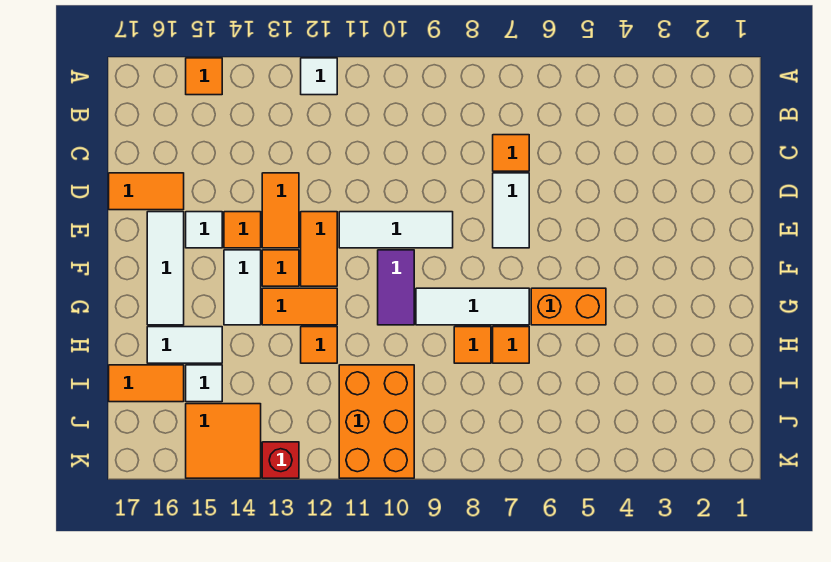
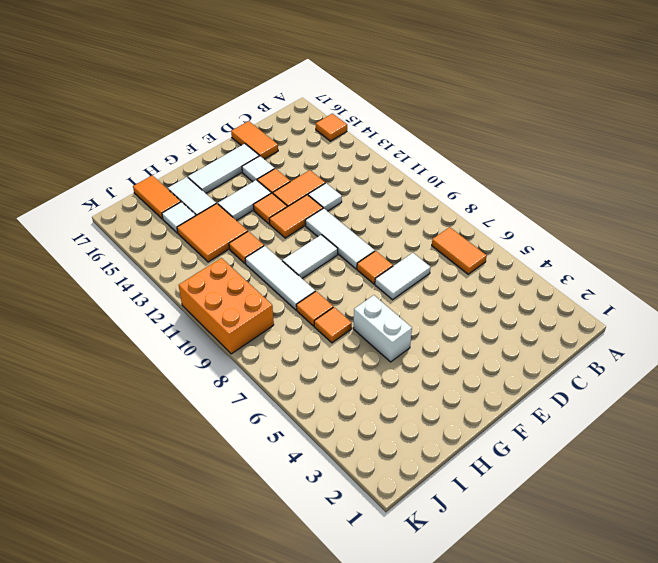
white tile A12 level 1 -> white tile D12 level 1
orange tile C7 level 1 -> orange tile E8 level 1
purple tile F10:G10 level 1 -> white tile F10:G10 level 1
orange brick G5:G6 level 1 -> white brick G5:G6 level 1
white tile G7:G9 level 1 -> white tile H9:H11 level 1
orange tile G12:G13 level 1 -> orange tile B6:B7 level 1
orange brick I10:K11 level 1 -> orange brick J9:K11 level 1
orange tile J14:K15 level 1 -> orange tile H13:I14 level 1
red brick K13 level 1 -> none

